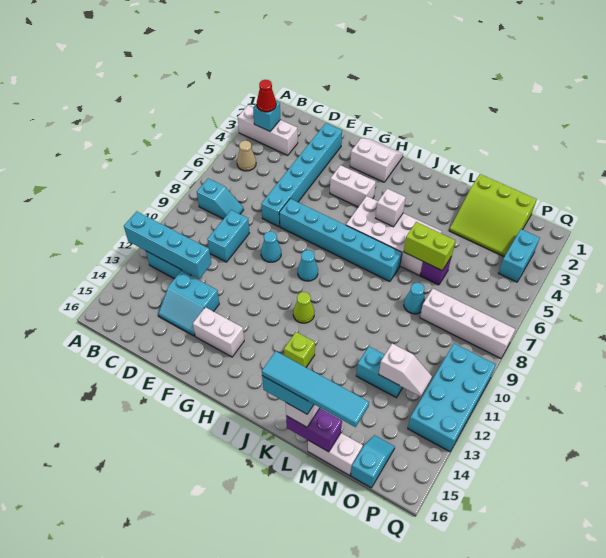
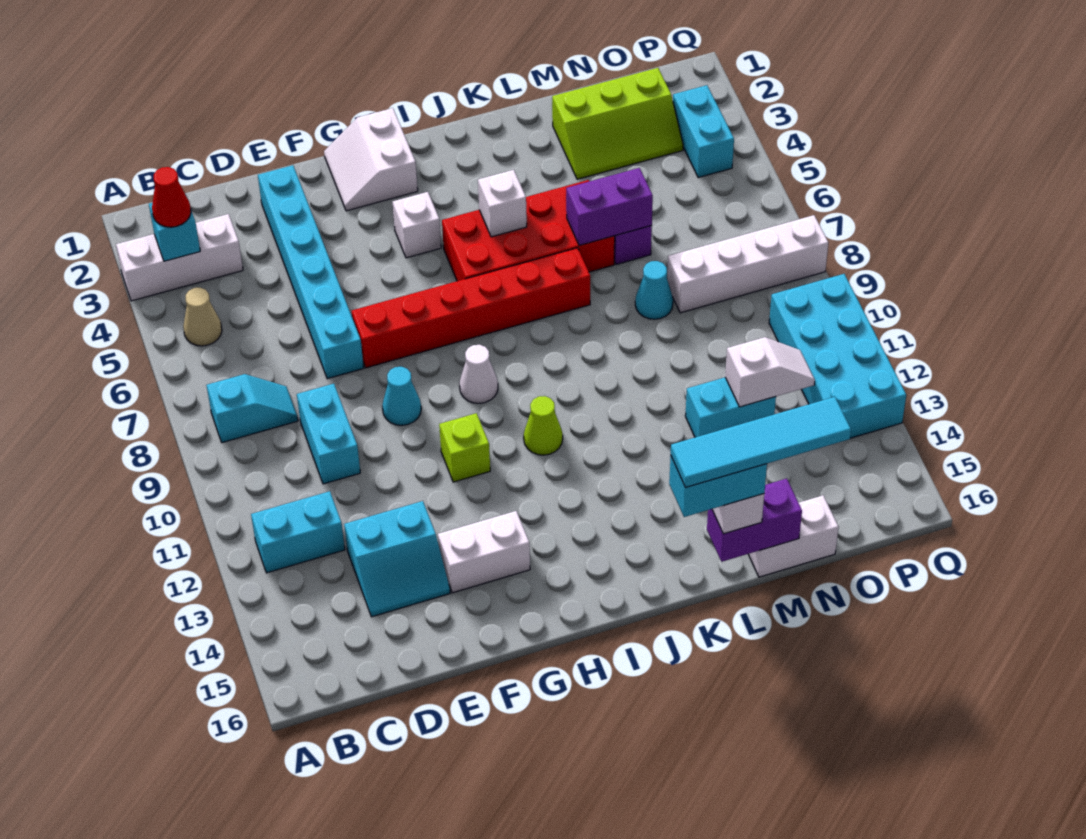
cyan brick A12:D12 level 2 -> none
cyan brick F7:K7 level 1 -> red brick F7:K7 level 1
white slope G1:H2 level 1 top 2 -> white slope G1:H2 level 1 top H
white brick G4:H4 level 1 -> white brick H4 level 1
cyan cone H9 level 1 -> white cone H9 level 1
white brick I5:L6 level 1 -> red brick I5:L6 level 1
lime brick J13 level 1 -> lime brick G11 level 1
lime brick L6:M6 level 2 -> purple brick L6:M6 level 2
lime slope M1:O3 level 1 top 1 -> lime slope M2:O3 level 1 top 2
cyan slope O15:O16 level 1 top 16 -> none

